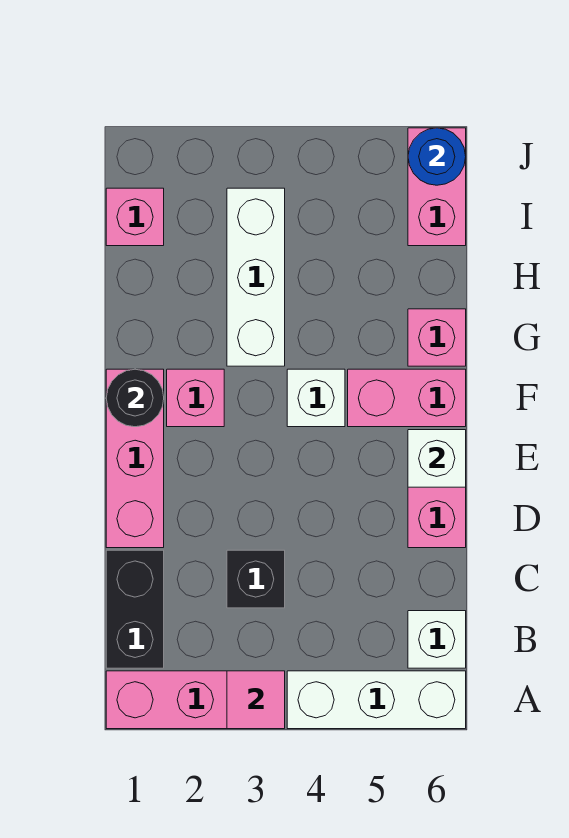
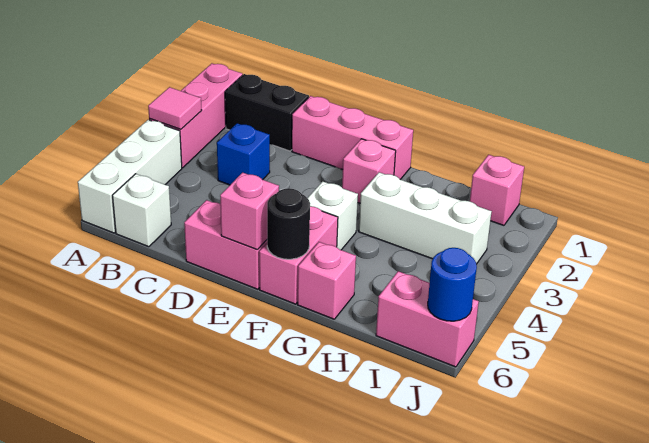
black brick C3 level 1 -> blue brick C3 level 1
white brick E6 level 2 -> pink brick E6 level 2
black round brick F1 level 2 -> black round brick F6 level 2

